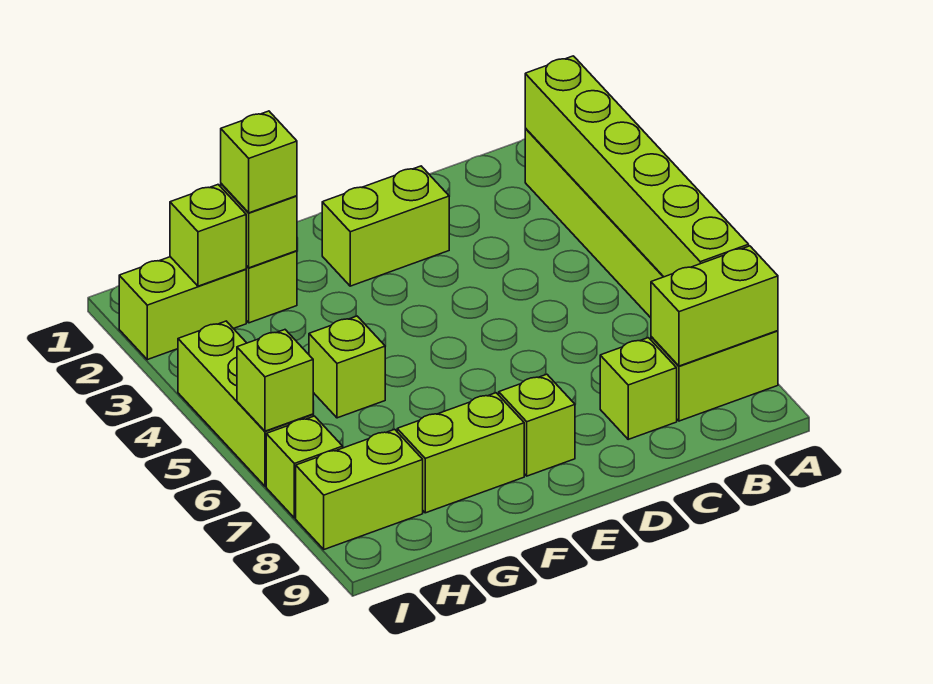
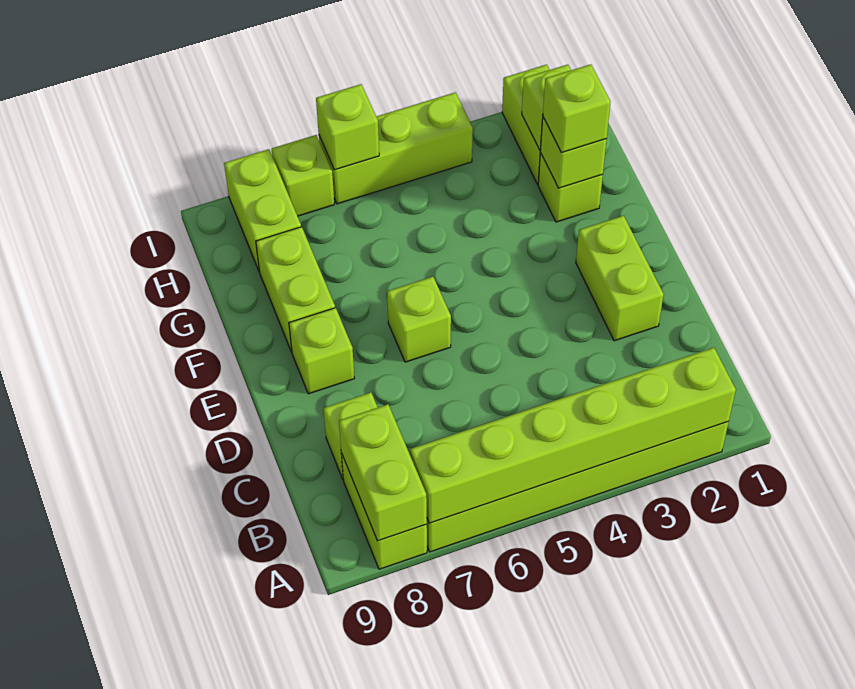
lime brick G5 level 1 -> lime brick E6 level 1

